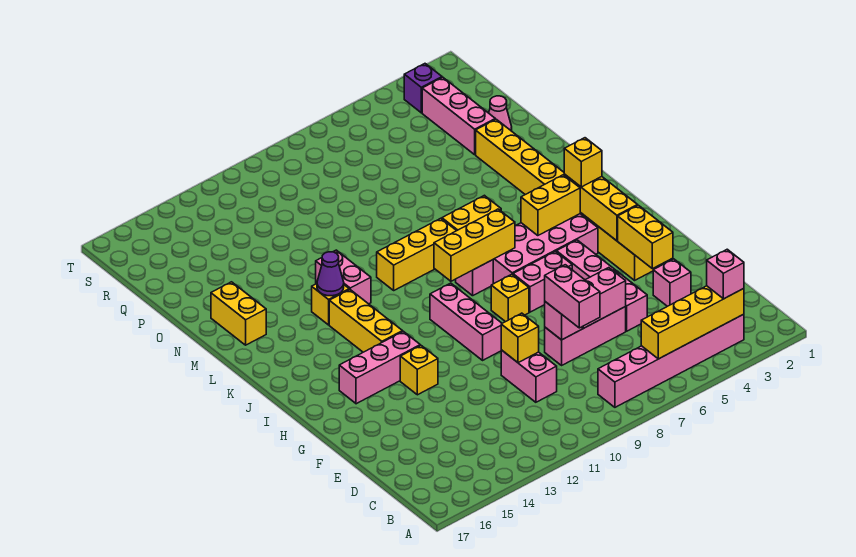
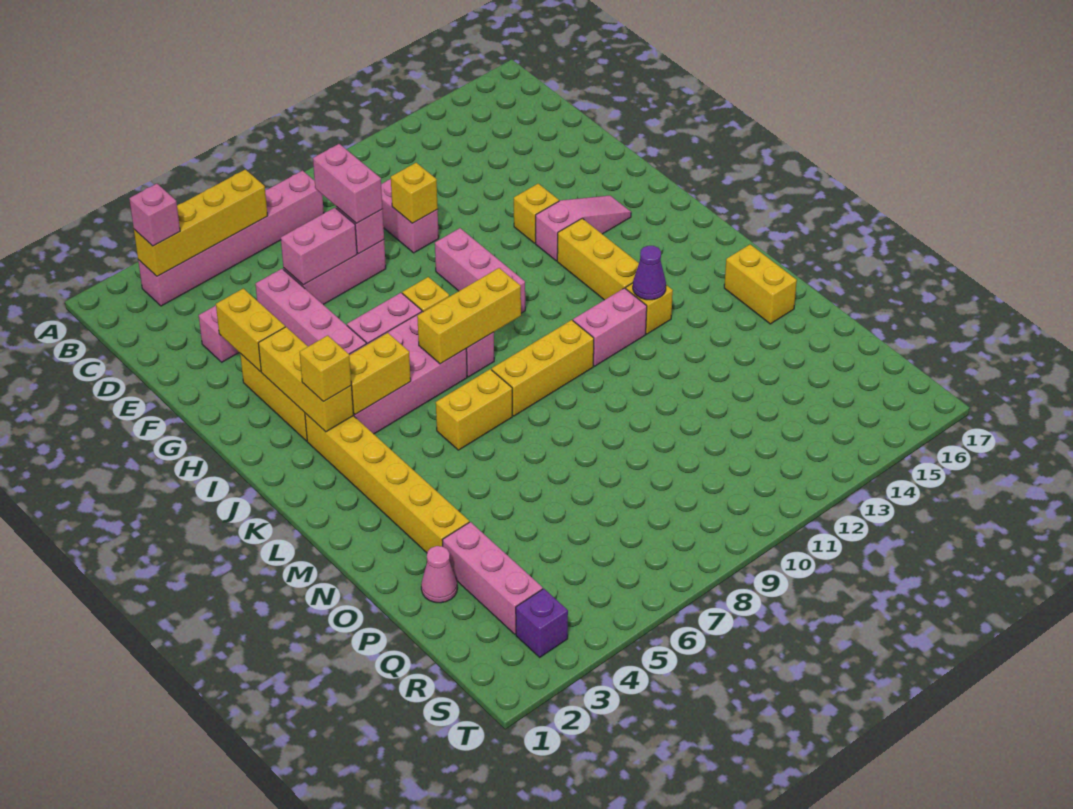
pink brick H13:H15 level 1 -> pink slope H13:H15 level 1 top 13
pink brick L12:M12 level 1 -> pink brick L11:L12 level 1

